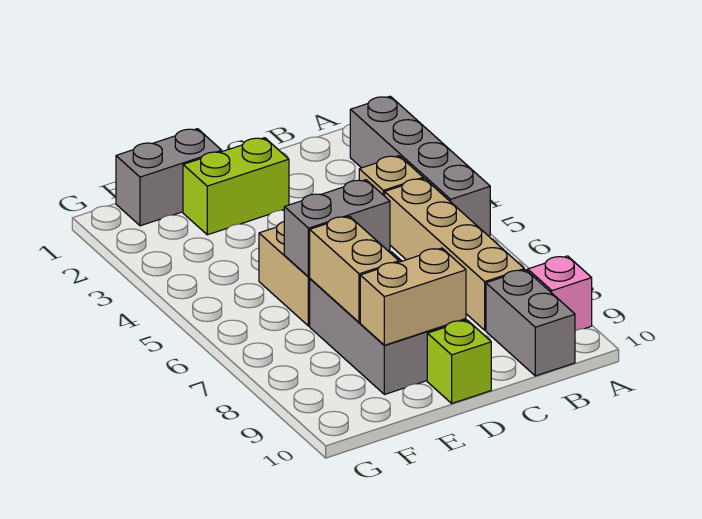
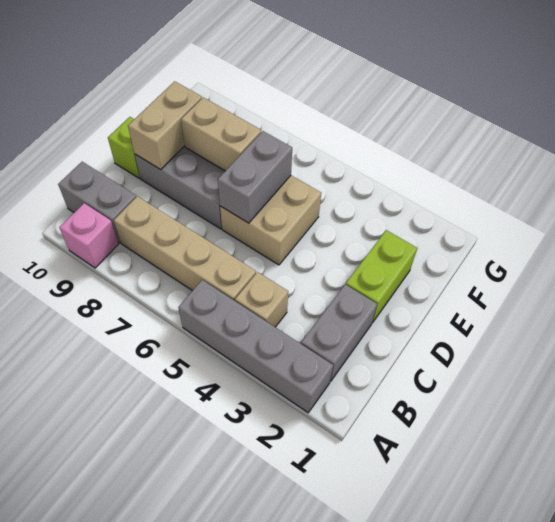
grey brick E1:F1 level 1 -> grey brick B2:C2 level 1

